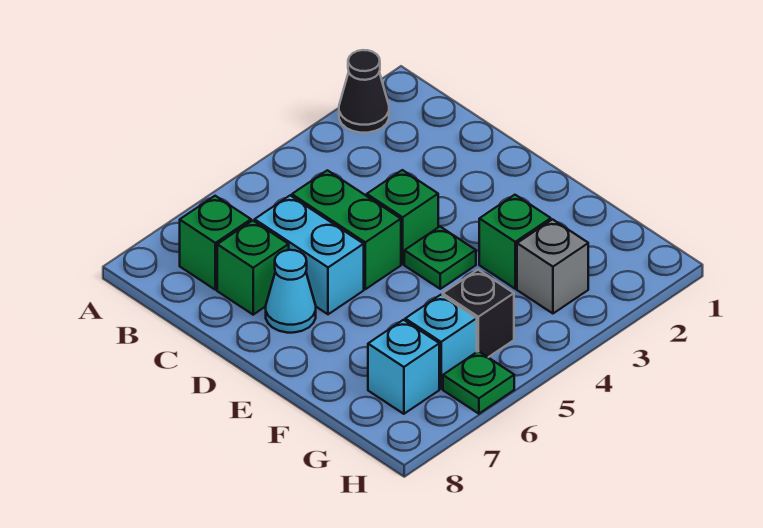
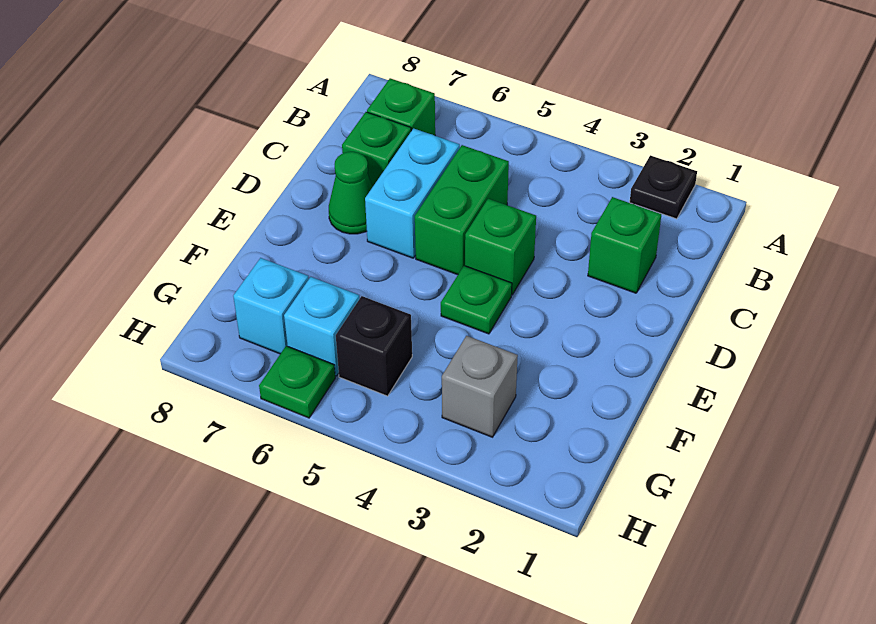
black cone A2 level 1 -> black plate A2 level 1
cyan cone D7 level 1 -> green cone D7 level 1
green brick F3 level 1 -> green brick C2 level 1

